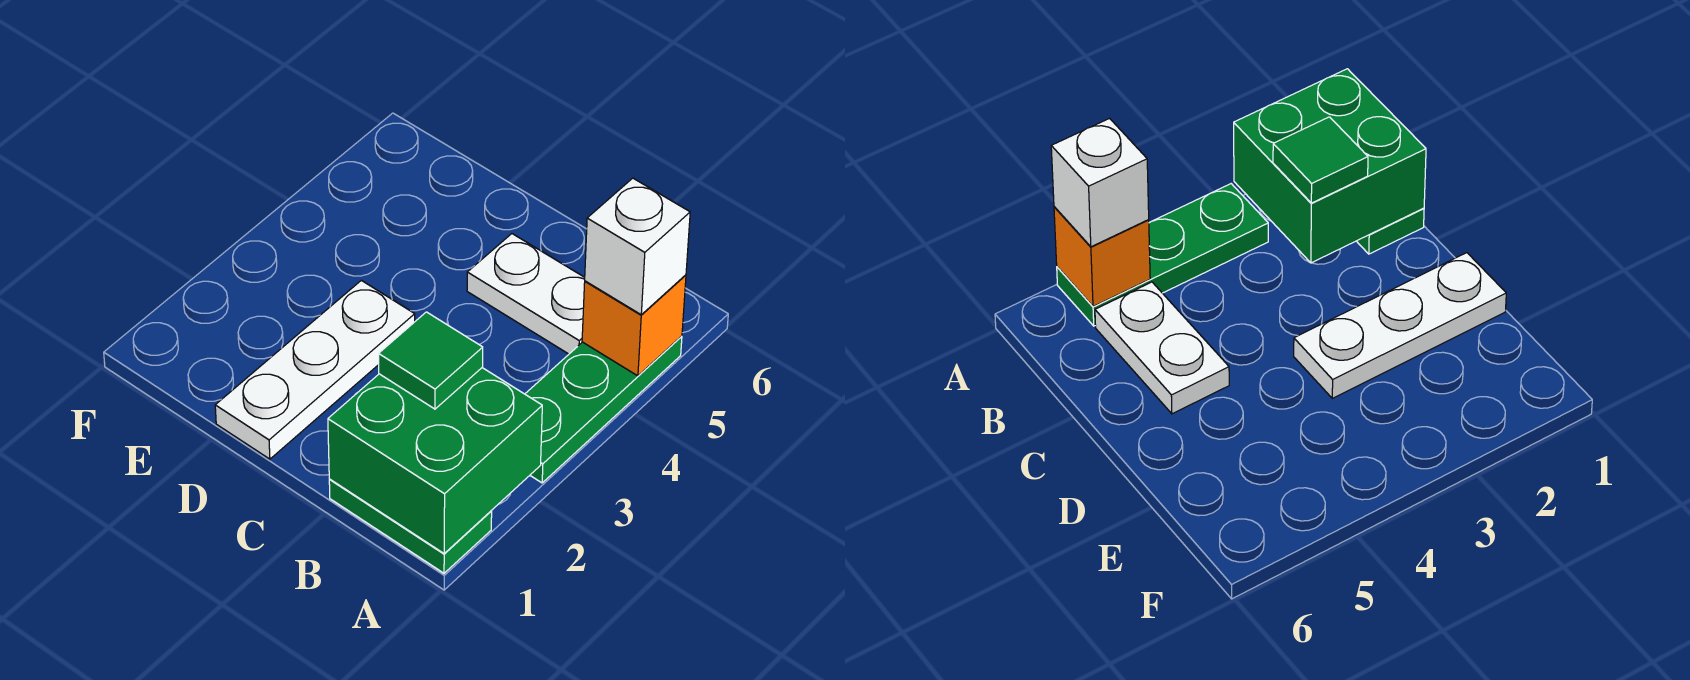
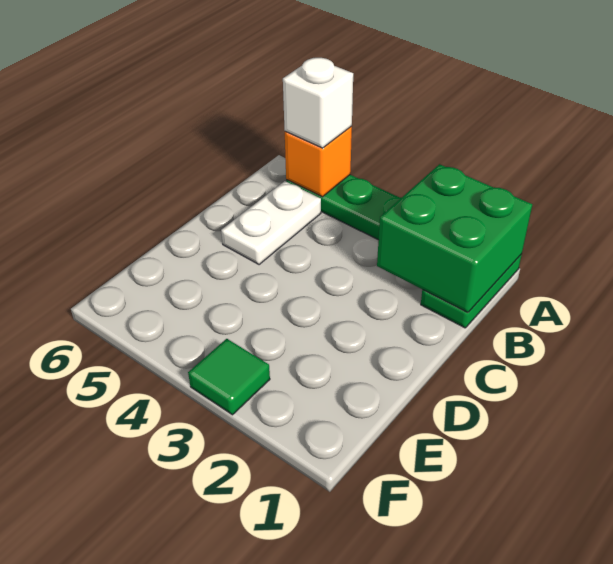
green tile B2 level 3 -> green tile F3 level 1
white plate D1:D3 level 1 -> none

